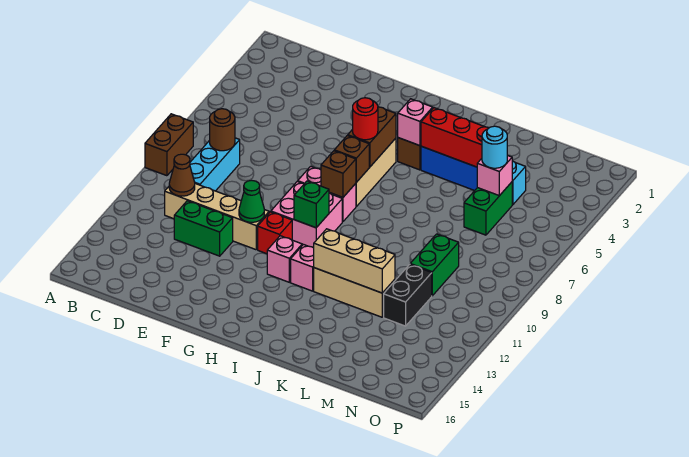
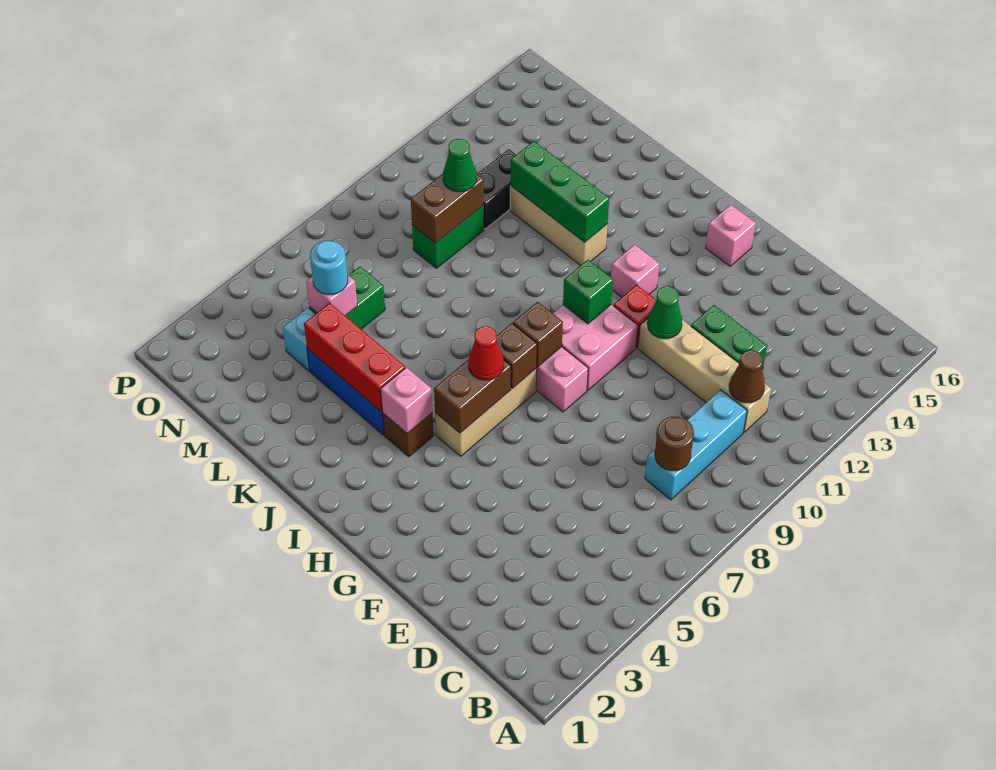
brown brick A8:A9 level 1 -> brown brick M9:M10 level 2
red round brick H6 level 3 -> red cone H6 level 3
pink brick I12 level 1 -> pink brick G15 level 1
tan brick J12:L12 level 2 -> green brick J12:L12 level 2
none -> green cone M10 level 3

